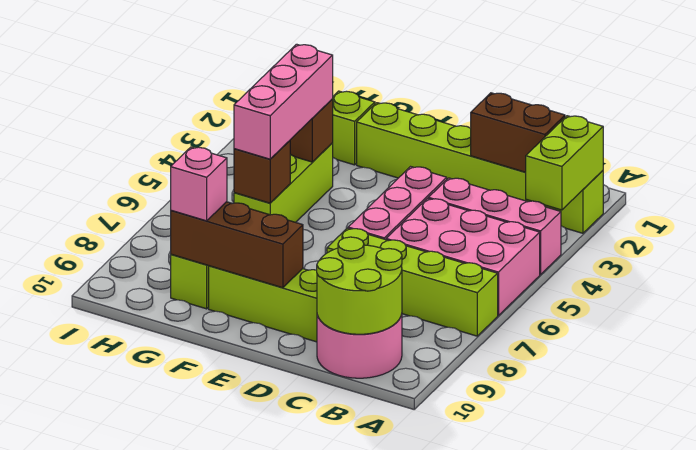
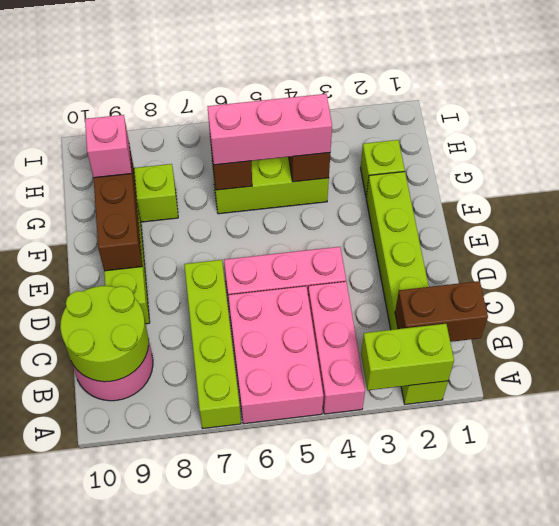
brown brick B2:C2 level 2 -> brown brick B1:B2 level 2

